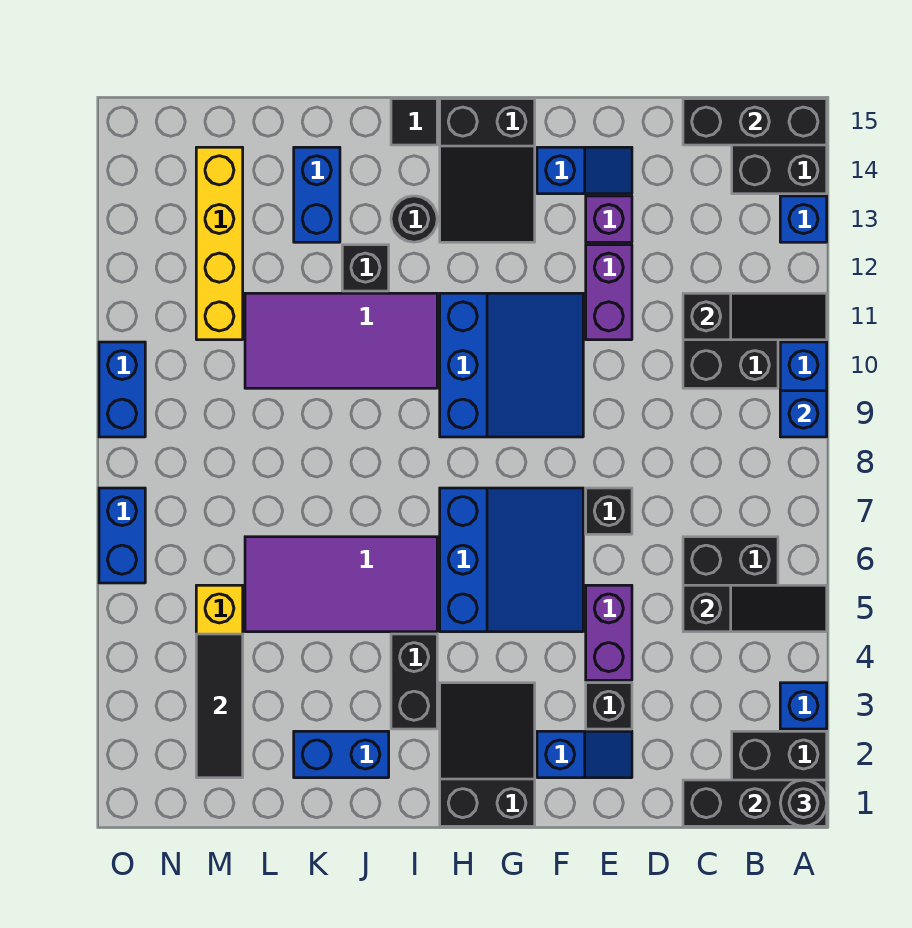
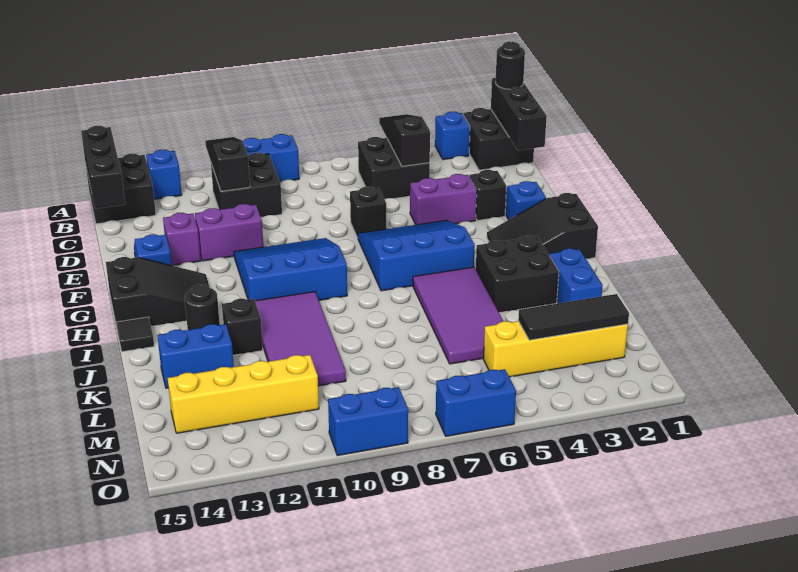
blue brick A9 level 2 -> none
black brick I3:I4 level 1 -> black brick I3:J4 level 1

